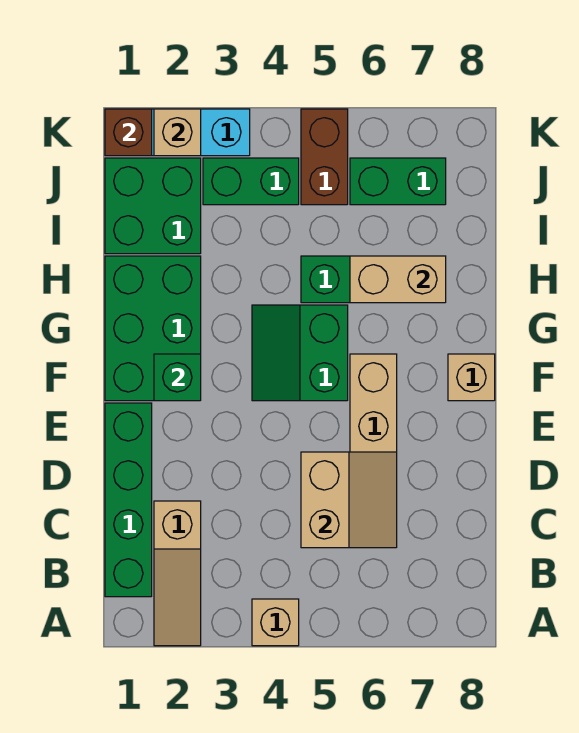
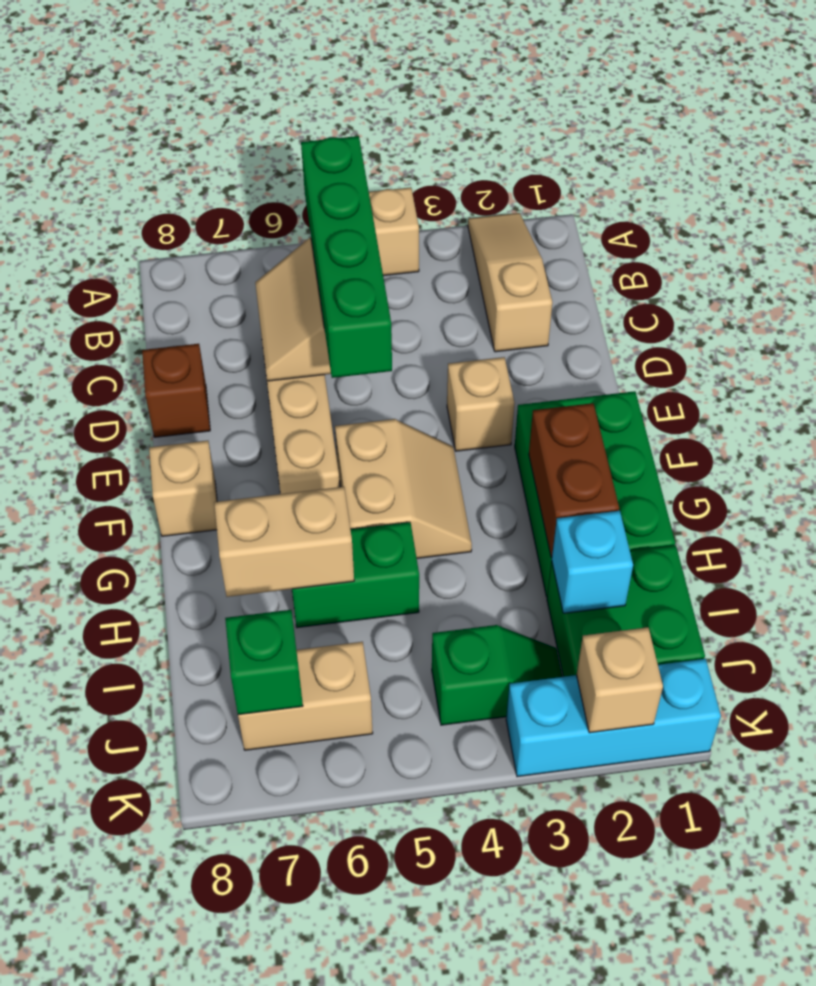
green brick B1:E1 level 1 -> green brick B5:E5 level 3
none -> tan brick E3 level 1
green brick F2 level 2 -> green brick J7 level 2
green slope F4:G5 level 1 top 5 -> tan slope F4:G5 level 1 top 5
none -> cyan brick I2 level 2
green brick J3:J4 level 1 -> green slope J3:J4 level 1 top 4
brown brick J5:K5 level 1 -> brown brick G2:H2 level 2
green brick J6:J7 level 1 -> tan brick J6:J7 level 1
brown brick K1 level 2 -> brown brick D8 level 1

